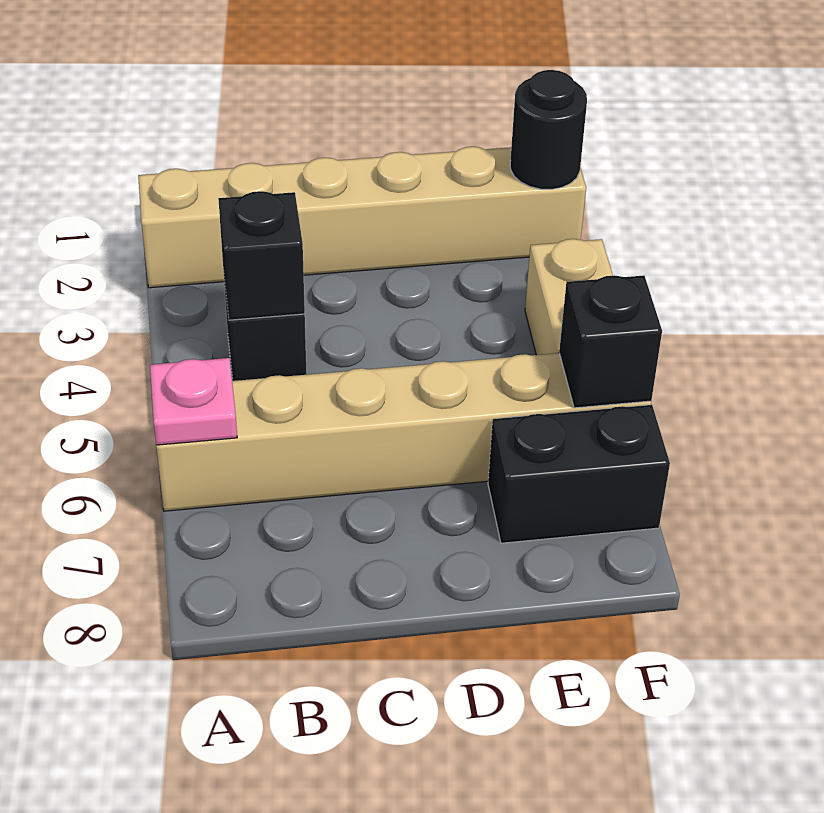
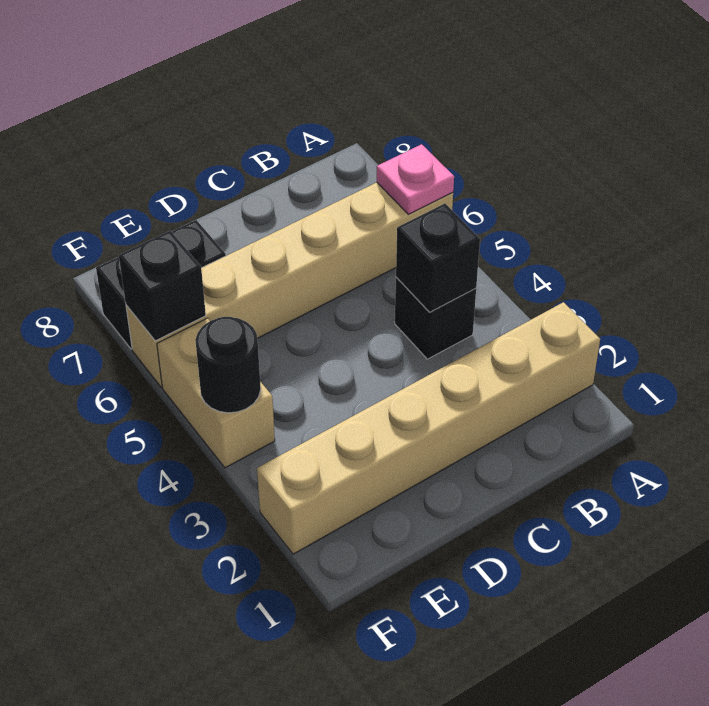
black round brick F2 level 2 -> black round brick F4 level 2

